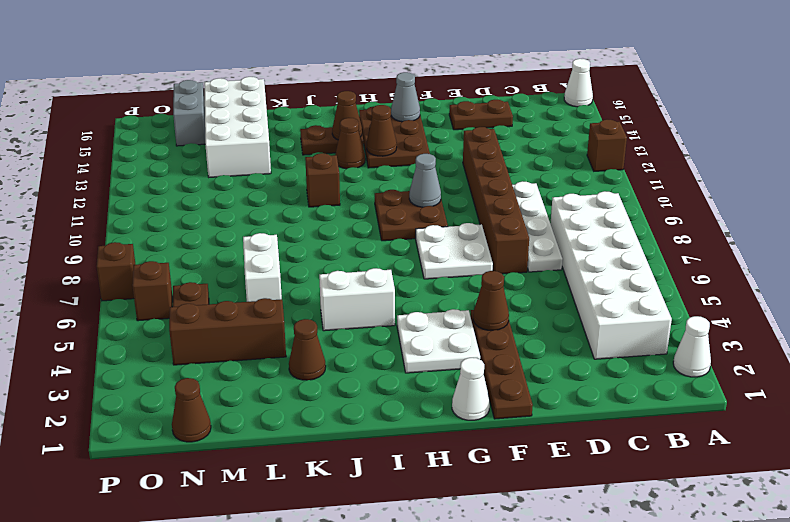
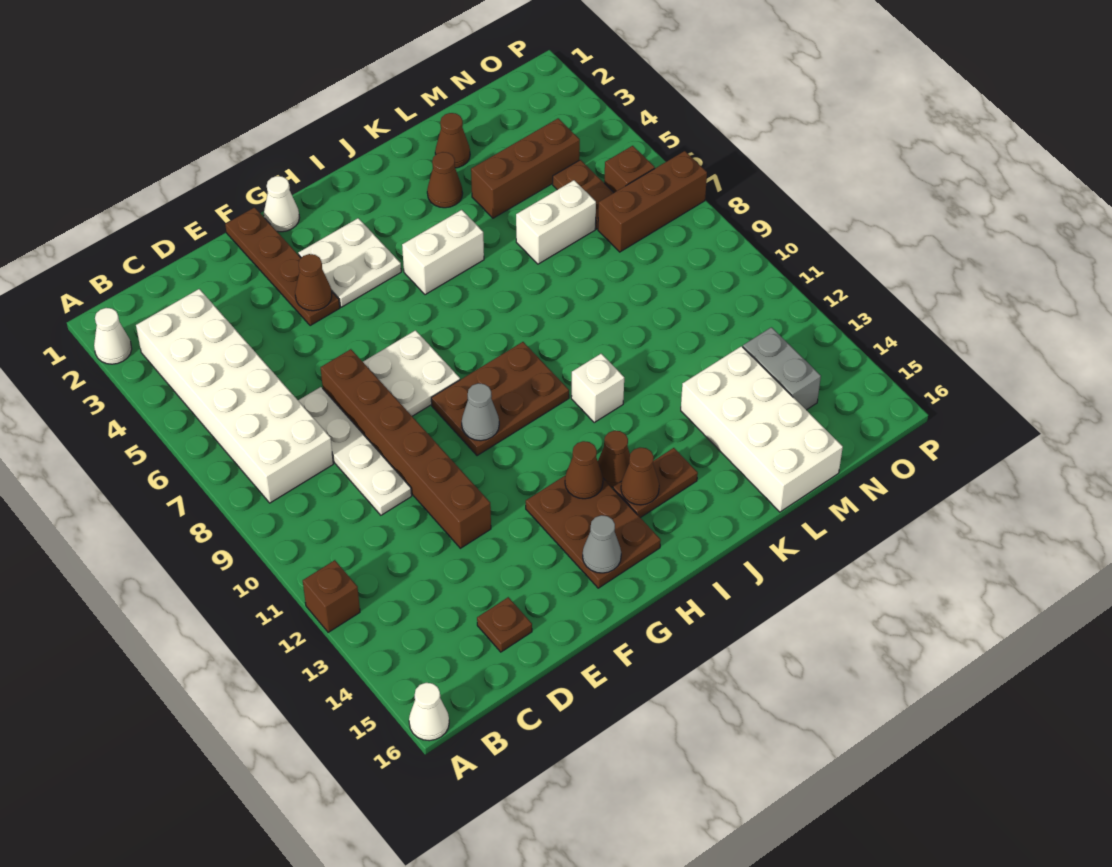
brown plate D15:E15 level 1 -> brown plate D15 level 1
brown plate G9:H10 level 1 -> brown plate G9:I10 level 1
brown brick J11 level 1 -> white brick J11 level 1
white brick L6:L7 level 1 -> white brick L6:M6 level 1
brown cone N1 level 1 -> brown cone L2 level 1
grey brick N15:N16 level 1 -> grey brick N13:N14 level 1
brown brick P7 level 1 -> brown brick N7:P7 level 1

